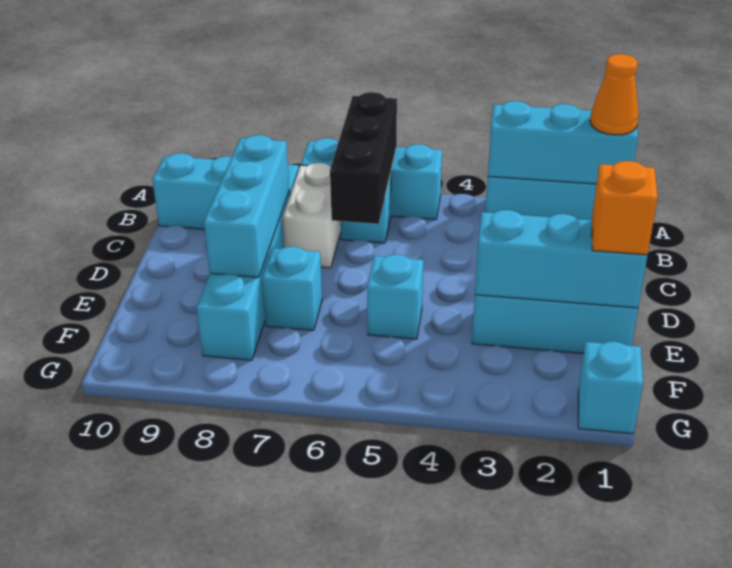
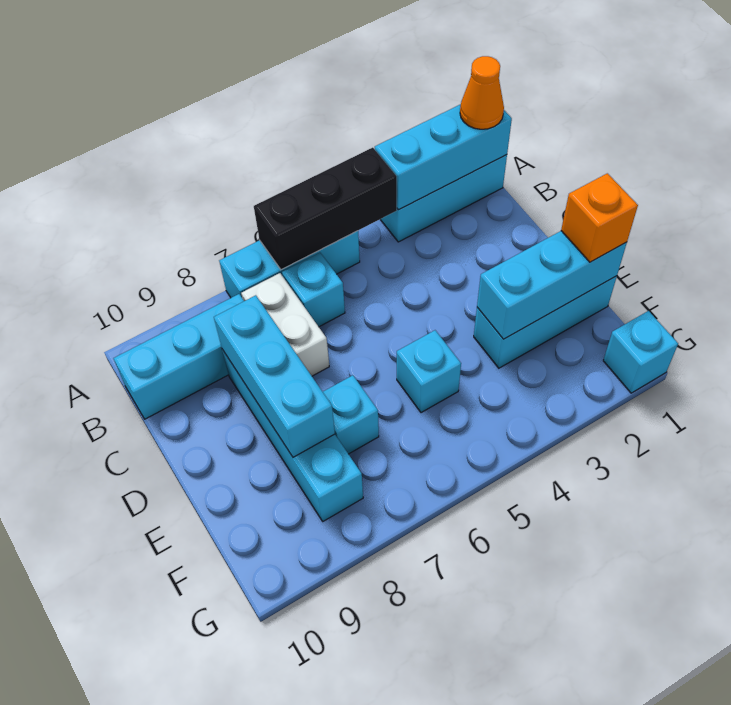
black brick A6:C6 level 2 -> black brick A4:A6 level 2

